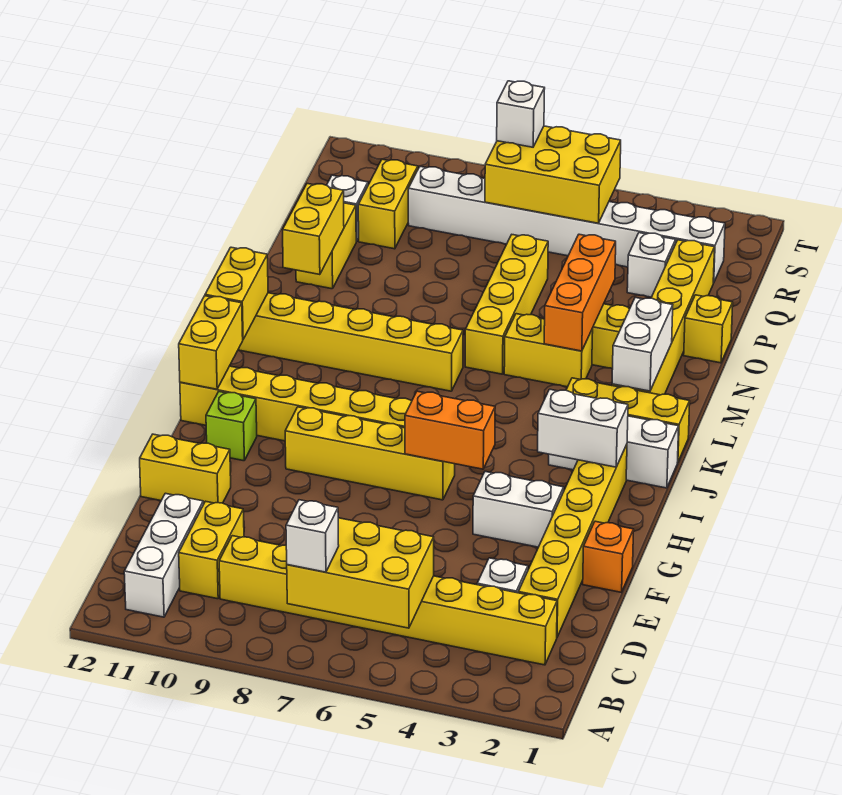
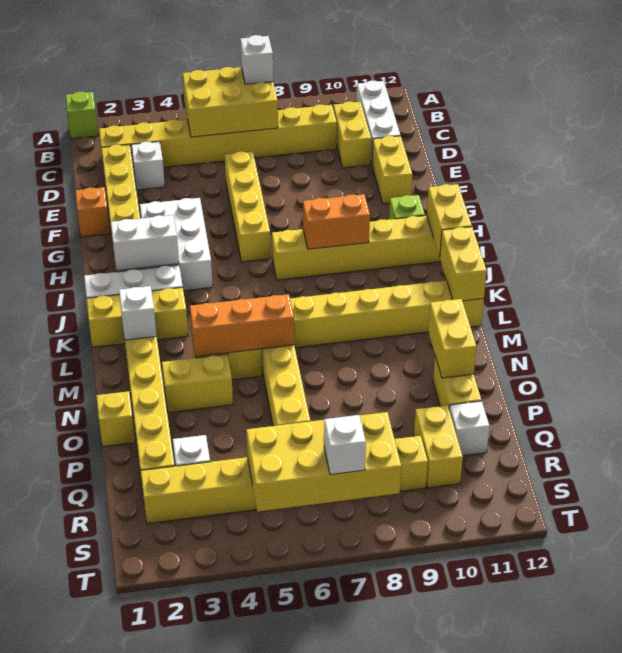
none -> lime brick A1 level 1
yellow brick F11:F12 level 1 -> yellow brick E11:F11 level 1
white brick G3:G4 level 1 -> white brick G3:I4 level 1
orange brick H5:H6 level 2 -> orange brick I8:I9 level 2
yellow brick H6:H9 level 1 -> yellow brick E6:H6 level 1
white brick L2:M2 level 2 -> white brick L2 level 2
orange brick M4:O4 level 2 -> orange brick M4:M6 level 2
white brick R2:R9 level 1 -> yellow brick R2:R9 level 1
yellow brick R5:S7 level 2 -> yellow brick R5:S8 level 2

